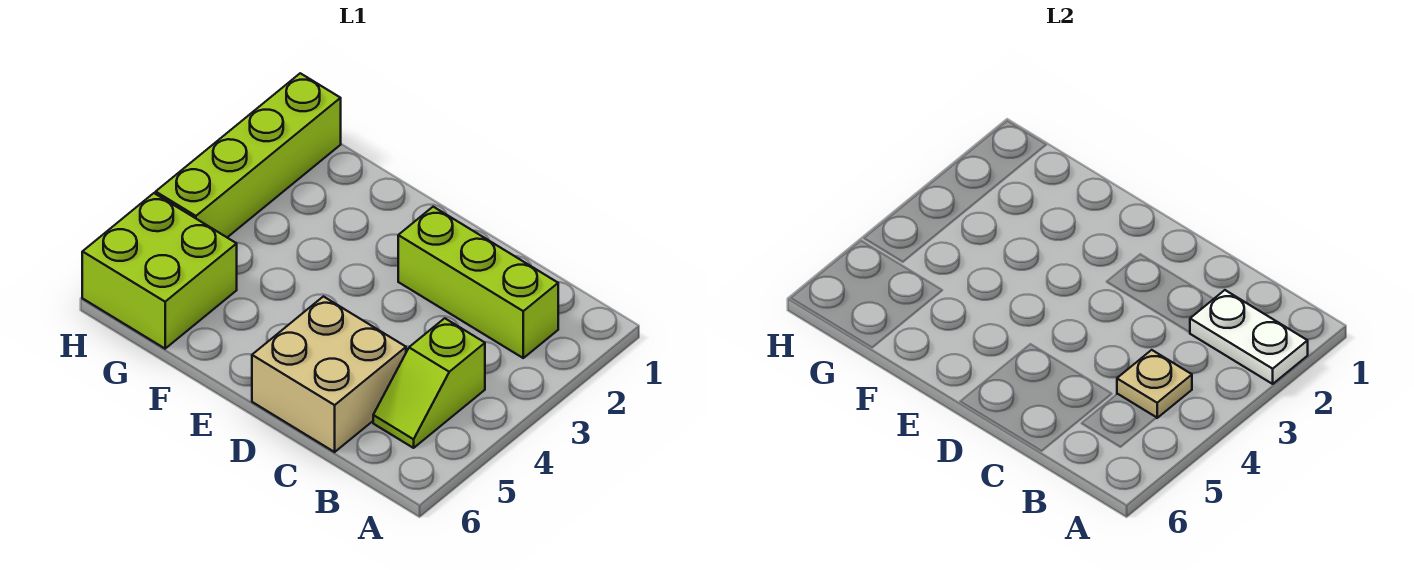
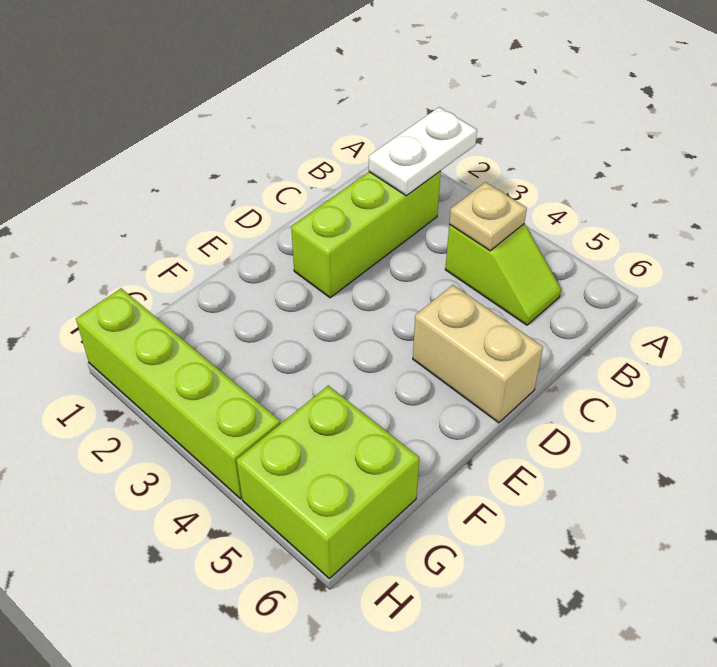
tan brick C5:D6 level 1 -> tan brick D5:D6 level 1

